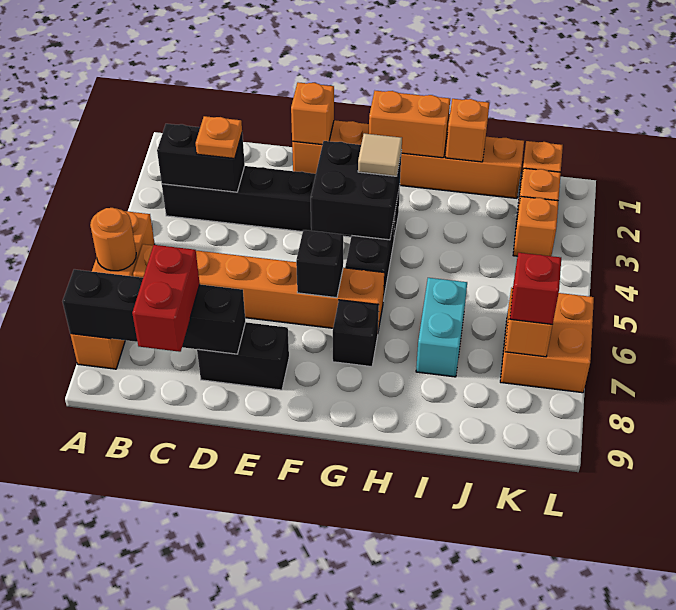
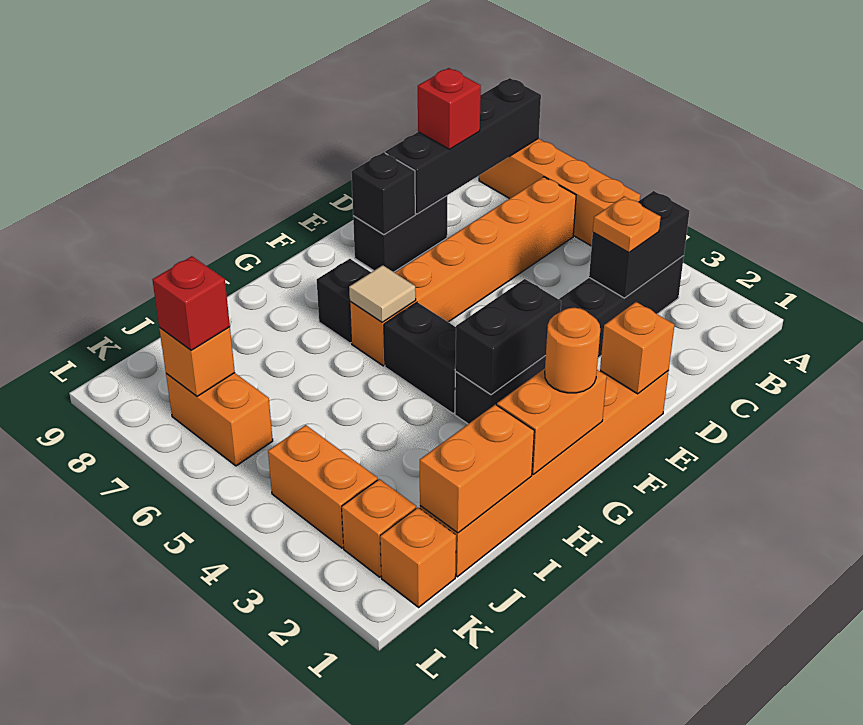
orange round brick A6 level 2 -> orange round brick G1 level 3
red brick C8:C9 level 3 -> red brick C8 level 3
black brick F3:G4 level 2 -> black brick F3:G3 level 2
black brick F6 level 2 -> black brick E8 level 2
tan tile G3 level 3 -> tan tile G6 level 2
orange brick I1 level 2 -> orange brick I1:J1 level 2
cyan brick I6:I7 level 1 -> none
orange brick K3 level 1 -> orange brick K3:K4 level 1
orange brick K6:L7 level 1 -> orange brick K6:K7 level 1

